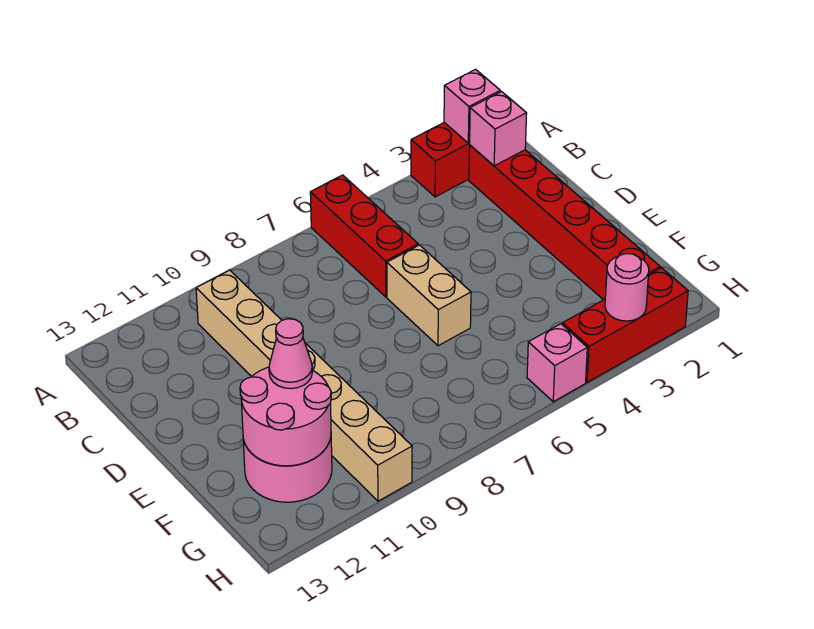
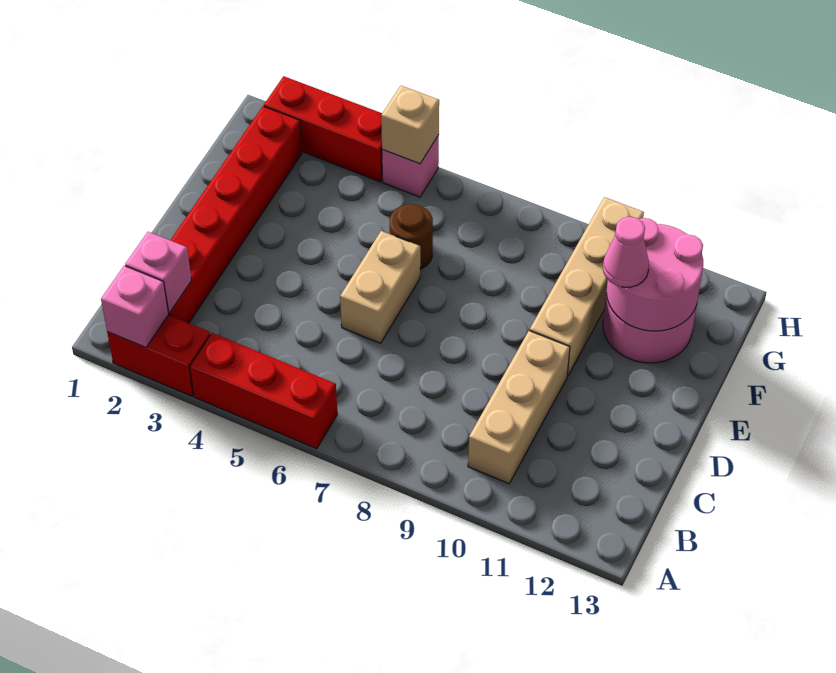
red brick A6:C6 level 1 -> red brick A4:A6 level 1
none -> brown round brick F6 level 1
pink round brick H3 level 2 -> none
none -> tan brick H5 level 2

